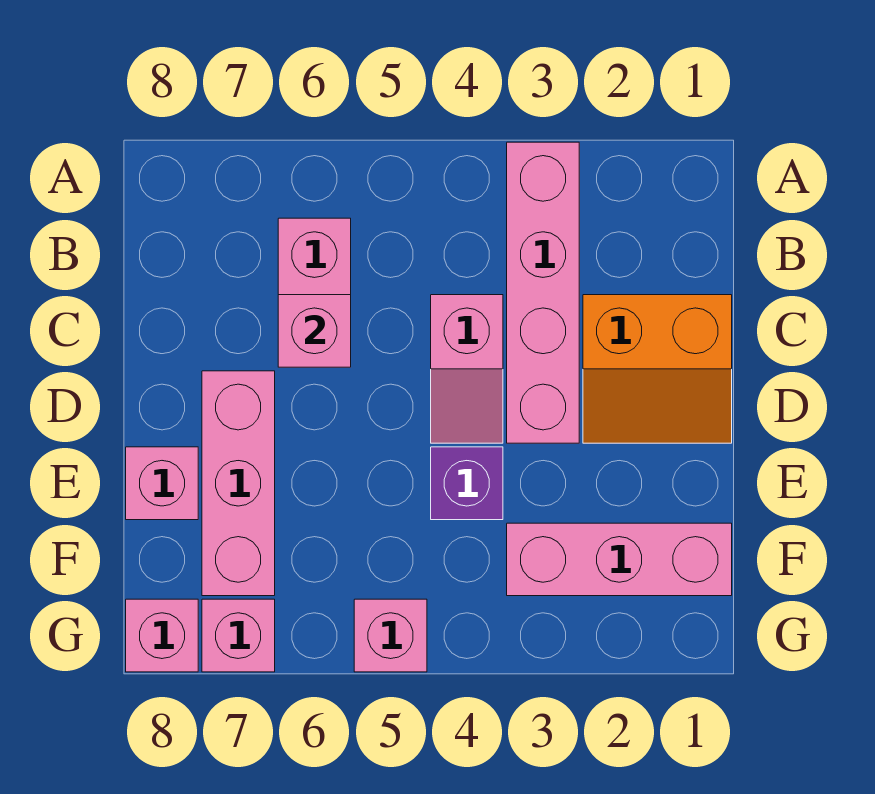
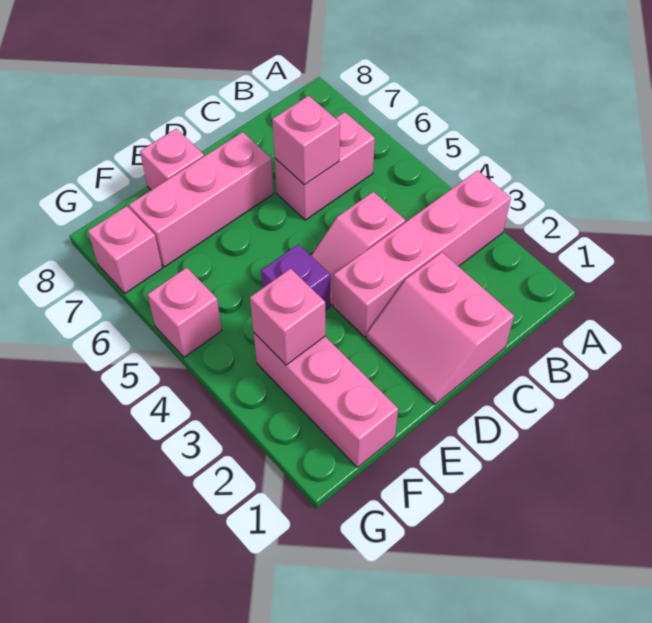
orange slope C1:D2 level 1 top C -> pink slope C1:D2 level 1 top C
pink brick G8 level 1 -> pink brick F3 level 2

